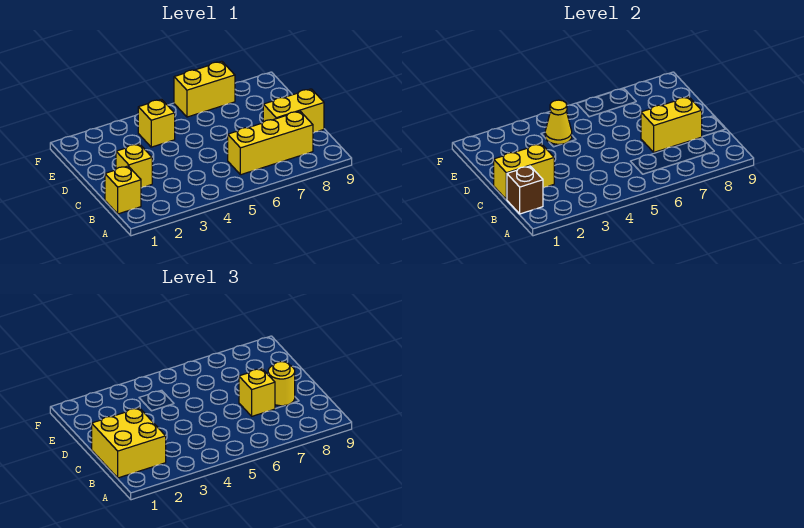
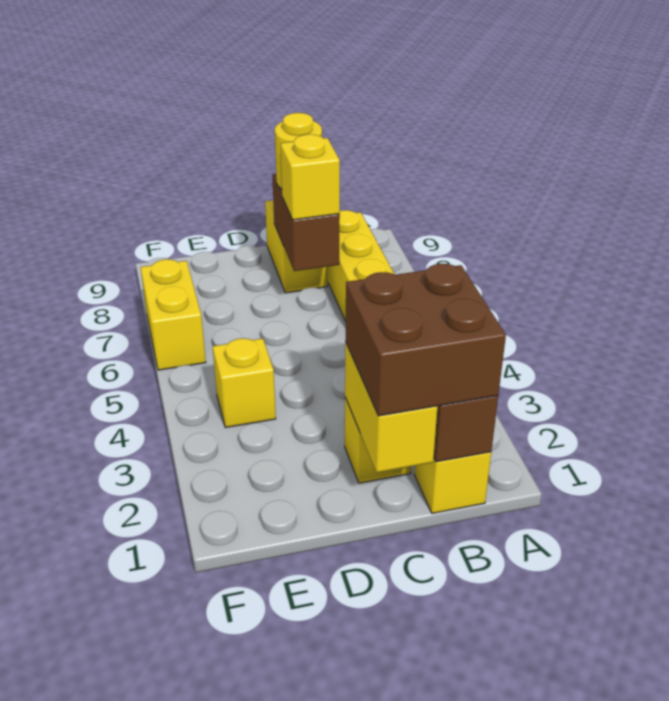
yellow brick B1:C2 level 3 -> brown brick B1:C2 level 3
yellow brick C7:C8 level 2 -> brown brick C7:C8 level 2
yellow cone E4 level 2 -> none

